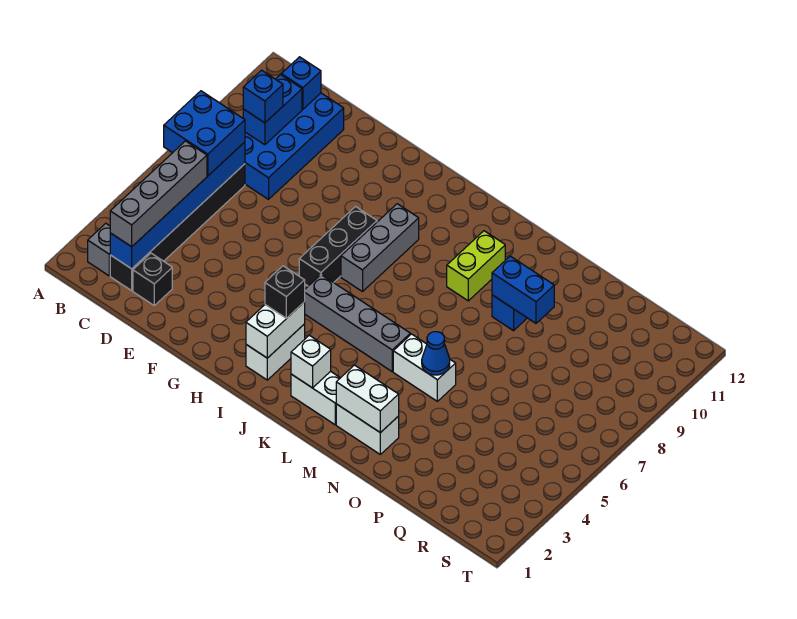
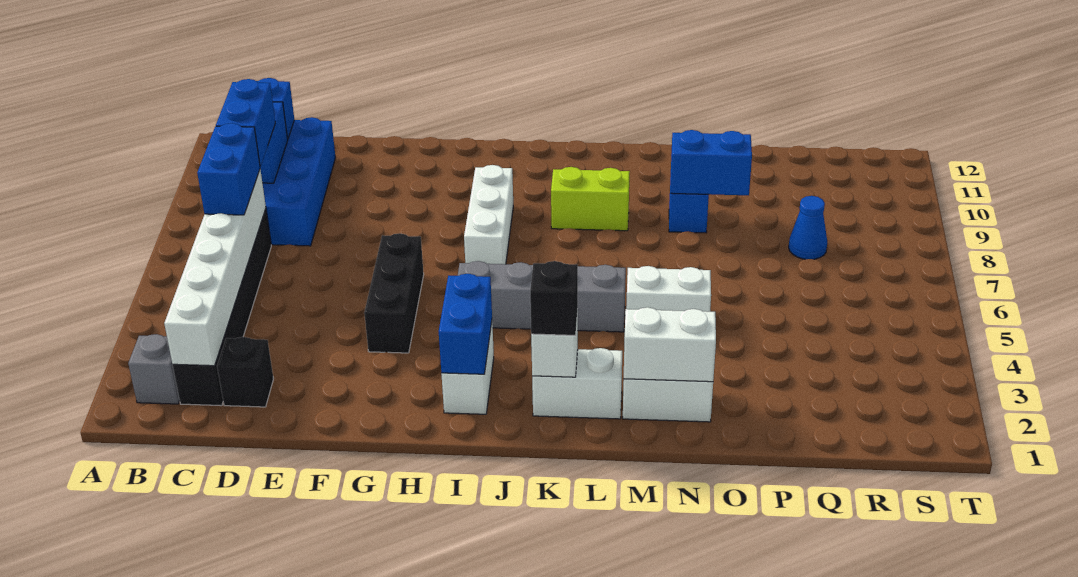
blue brick B6:C7 level 3 -> blue brick C6:C7 level 3
blue brick C2:C7 level 2 -> white brick C2:C7 level 2
grey brick C2:C5 level 3 -> none
blue brick C9 level 3 -> blue brick C8:C9 level 3
black brick H6:H8 level 1 -> black brick G4:G6 level 1
white brick I2:I3 level 2 -> blue brick I2:I3 level 2
black brick I3 level 3 -> black brick K2 level 3
grey brick I7:I9 level 1 -> white brick I7:I9 level 1
lime brick L9:L10 level 1 -> lime brick K9:L9 level 1
blue cone N5 level 2 -> blue cone Q8 level 1

